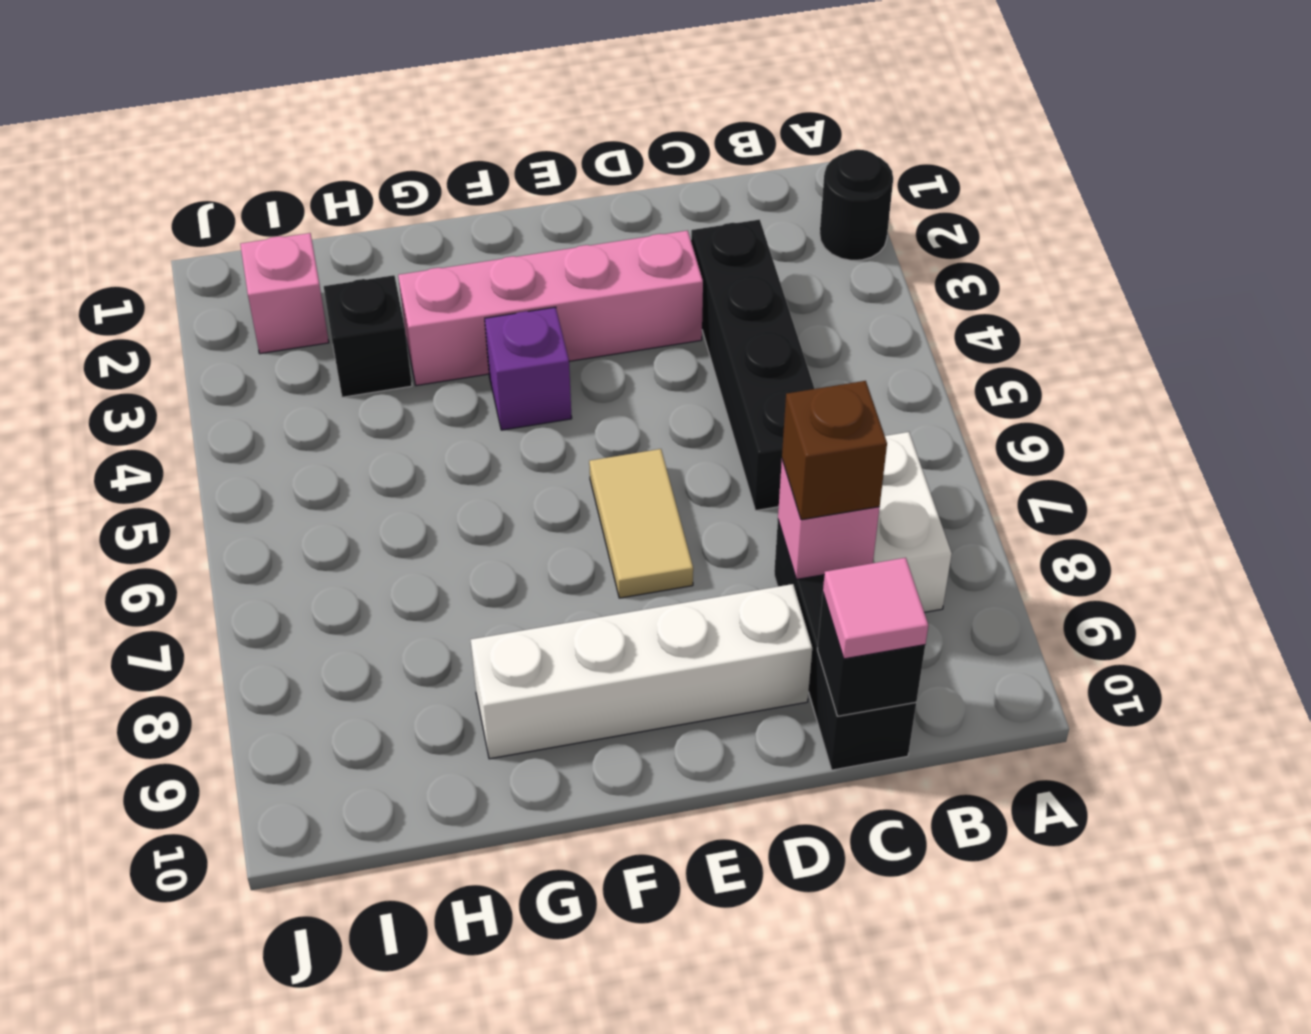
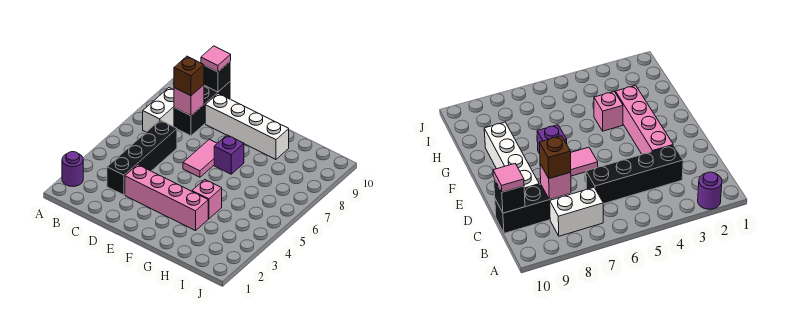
black round brick A2 level 1 -> purple round brick A2 level 1
tan tile E6:E7 level 1 -> pink tile E6:E7 level 1
purple brick F4 level 1 -> purple brick F7 level 1
black brick H3 level 1 -> none
pink brick I2 level 1 -> pink brick G4 level 1

